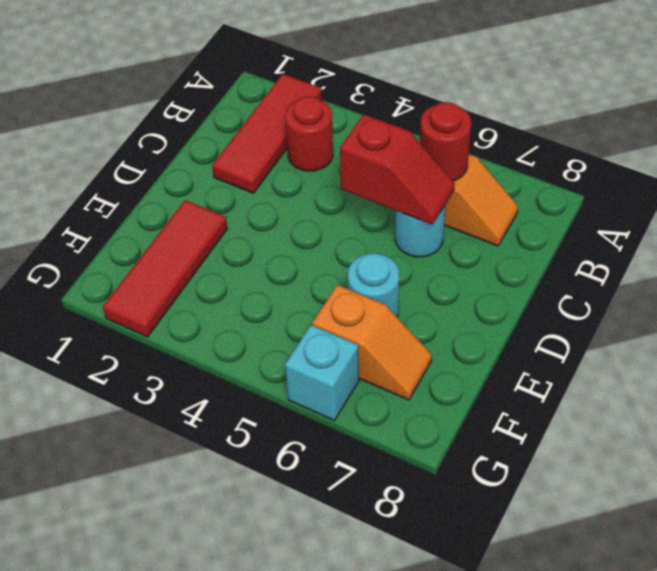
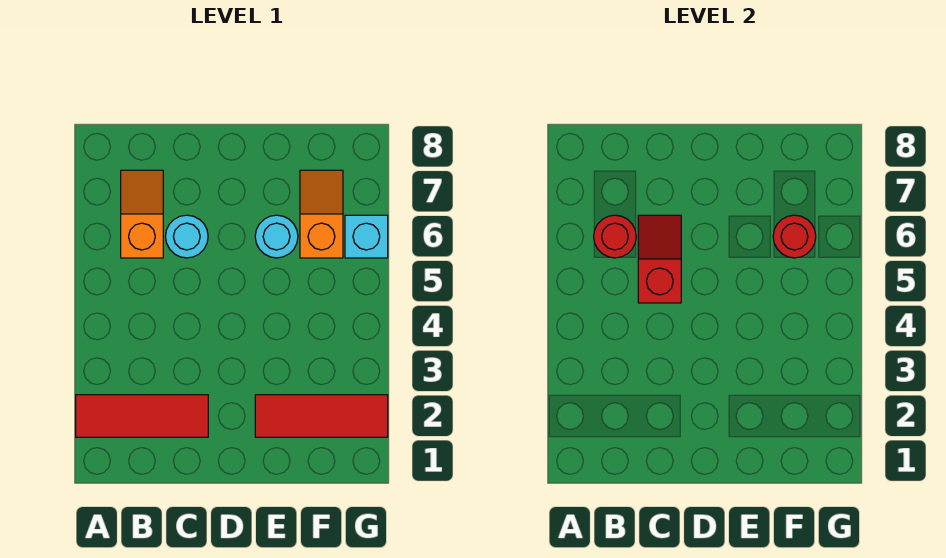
red round brick B3 level 1 -> red round brick F6 level 2

